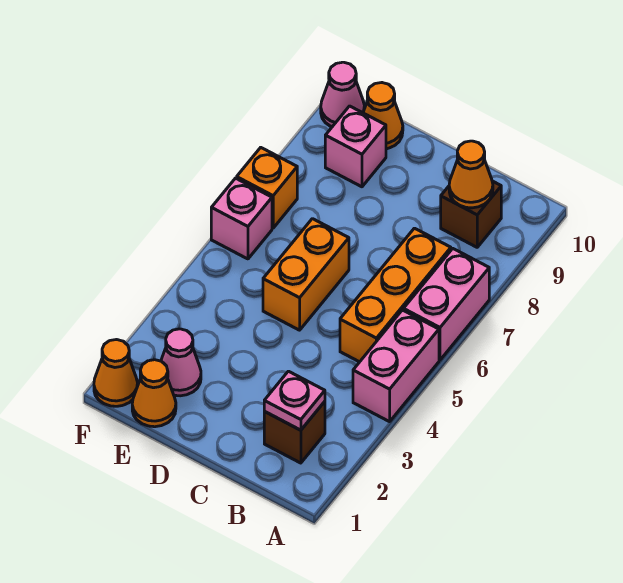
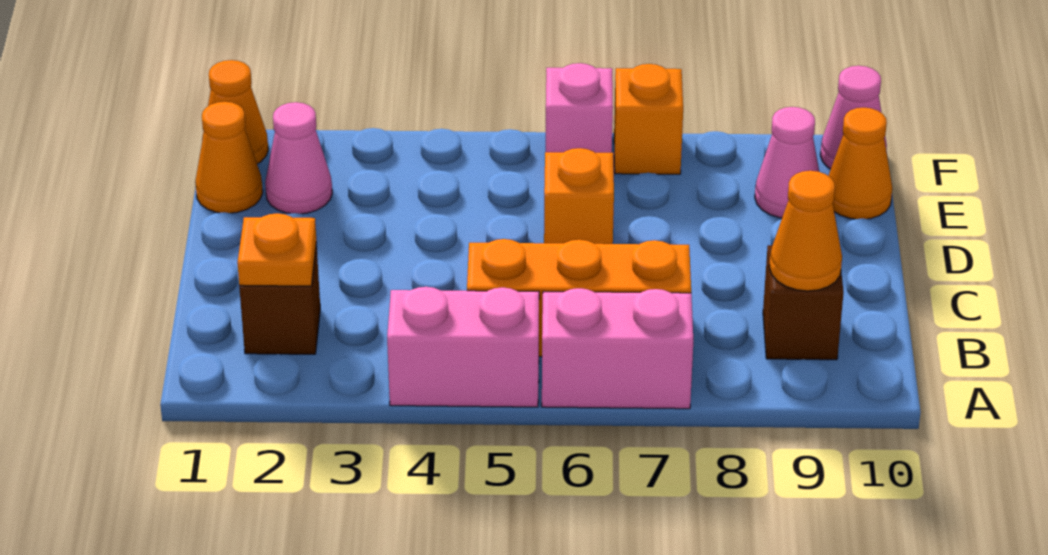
pink plate B2 level 2 -> orange plate B2 level 2
orange brick D5:D6 level 1 -> orange brick D6 level 1
pink brick E9 level 1 -> pink cone E9 level 1

